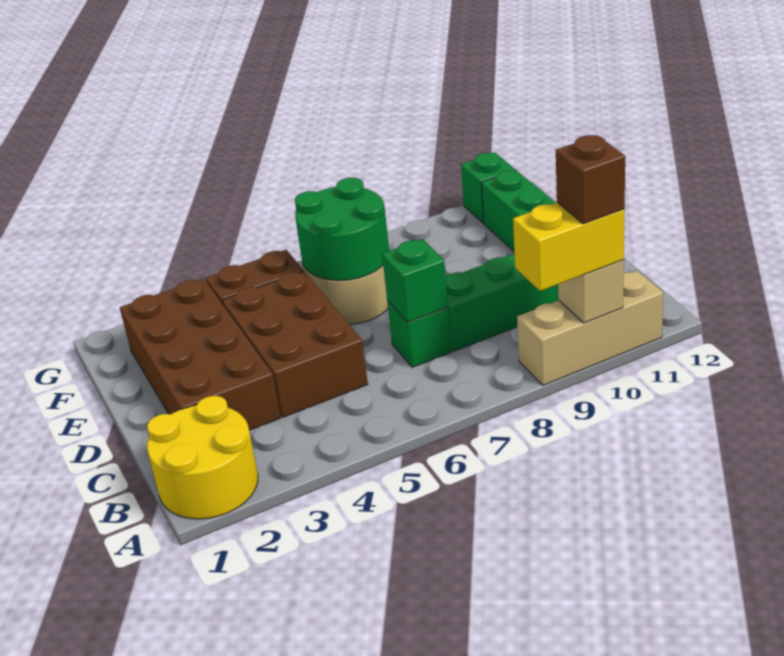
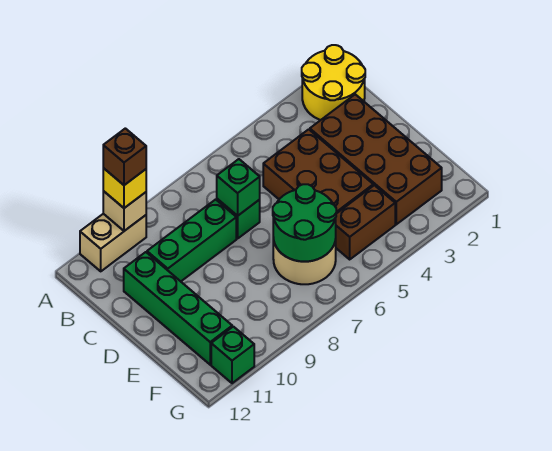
tan brick A9:A11 level 1 -> tan brick A10:A11 level 1
yellow brick A9:A10 level 3 -> yellow brick A10 level 3

